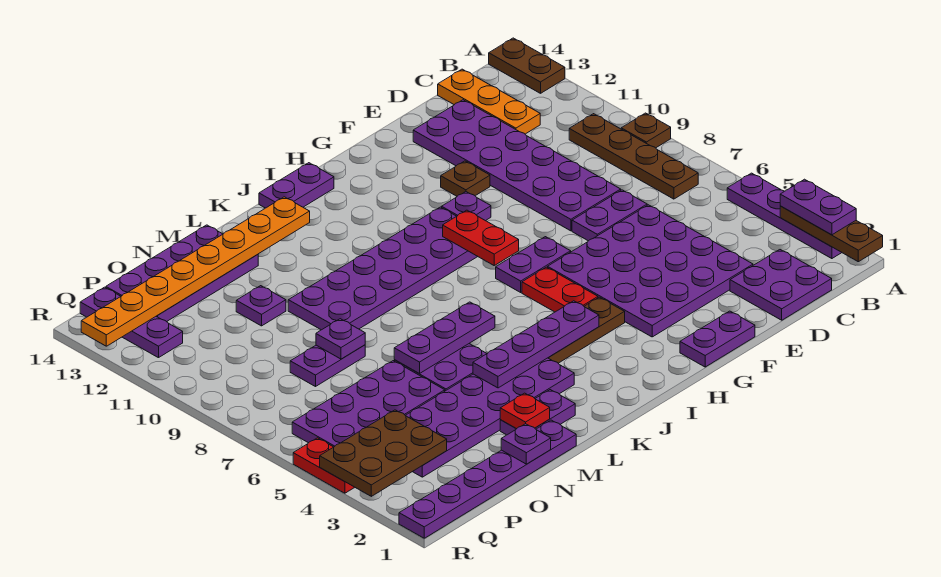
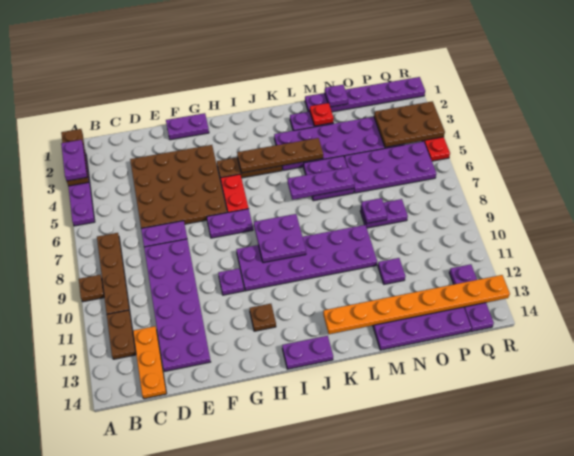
brown plate A13:A14 level 1 -> brown plate B11:B12 level 1
purple plate C1:D2 level 1 -> purple plate I8:J9 level 2
purple plate D3:G6 level 1 -> brown plate D3:G6 level 1
brown plate F11 level 1 -> brown plate H12 level 1
red plate H8:H9 level 2 -> none
purple plate I4:L4 level 2 -> brown plate I4:L4 level 2

